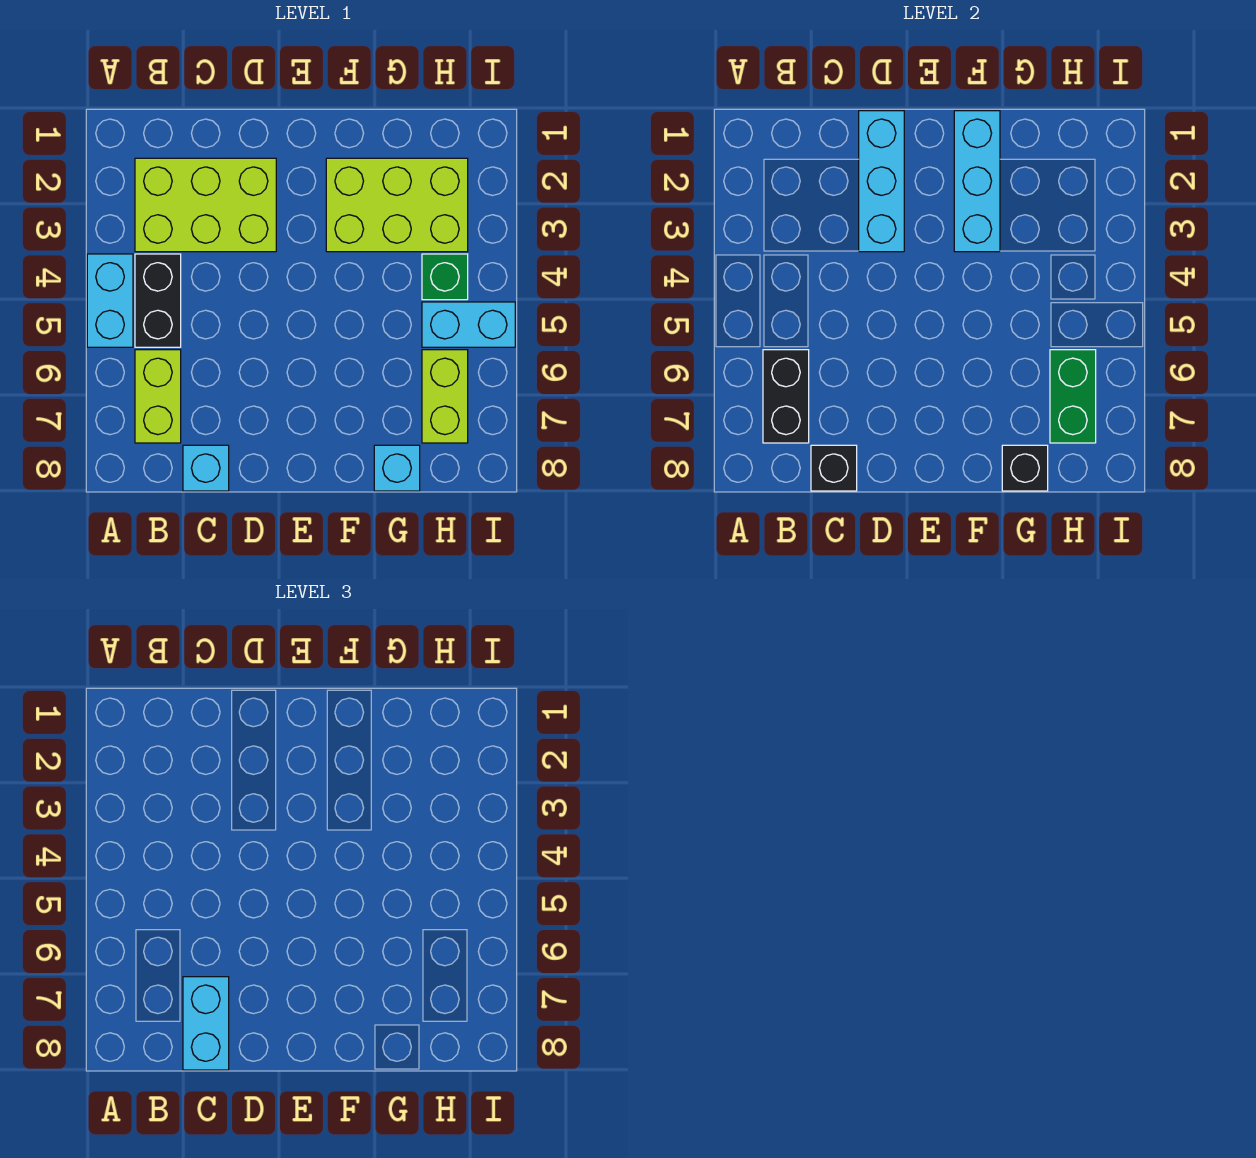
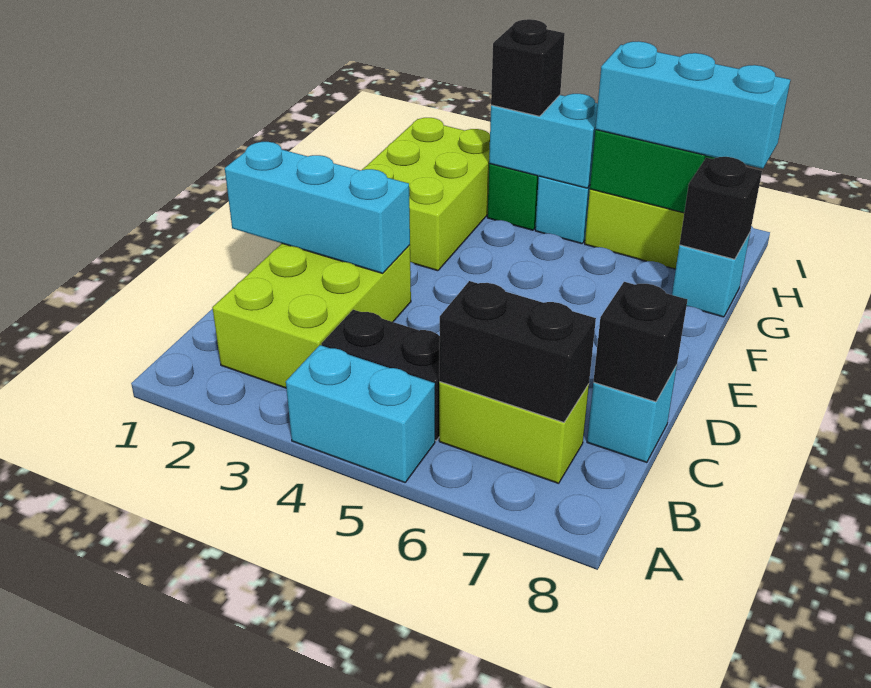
cyan brick C7:C8 level 3 -> cyan brick H4:H5 level 2
cyan brick F1:F3 level 2 -> cyan brick H6:H8 level 3
none -> black brick H4 level 3

